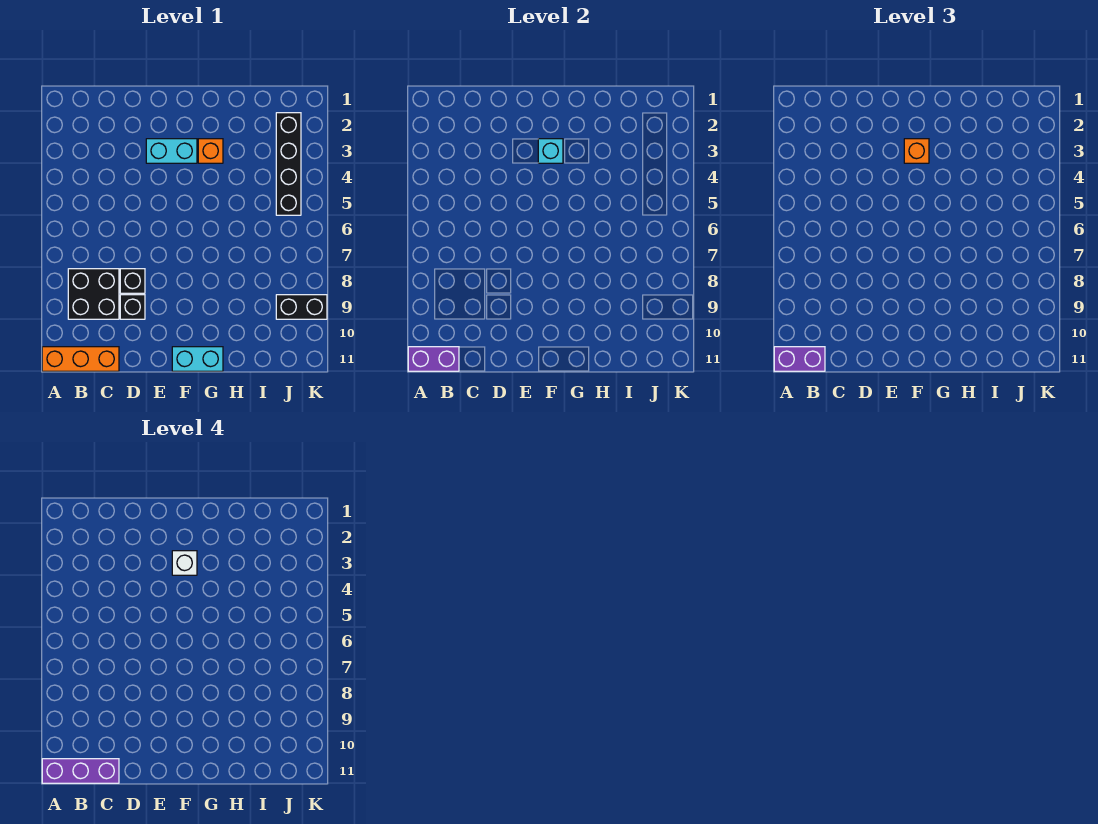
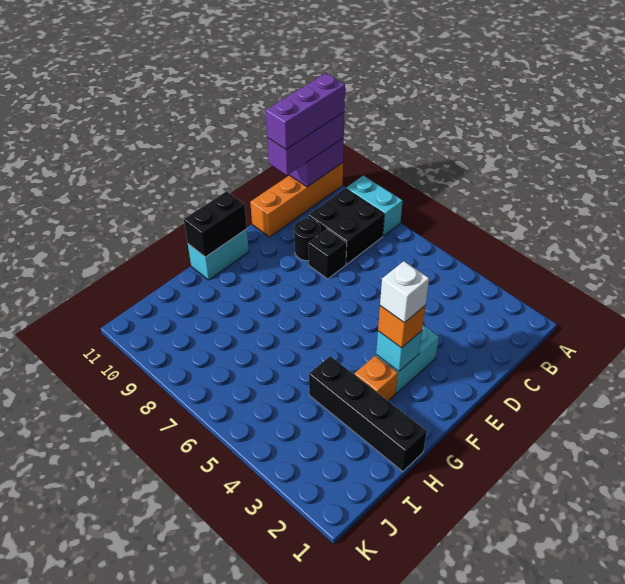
none -> cyan brick A8:A9 level 1
orange brick A11:C11 level 1 -> orange brick A11:D11 level 1
purple brick A11:B11 level 3 -> purple brick A11:C11 level 3
black brick D9 level 1 -> black round brick D9 level 1
black brick J2:J5 level 1 -> black brick H1:H4 level 1
black brick J9:K9 level 1 -> black brick F11:G11 level 2

